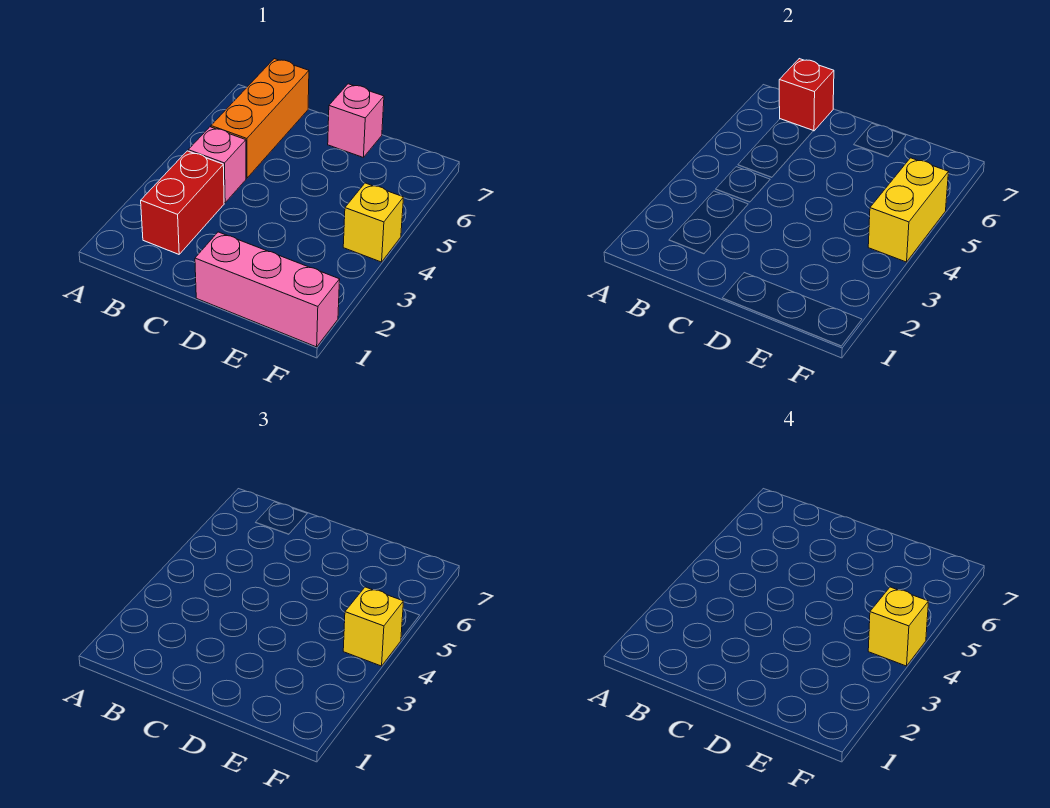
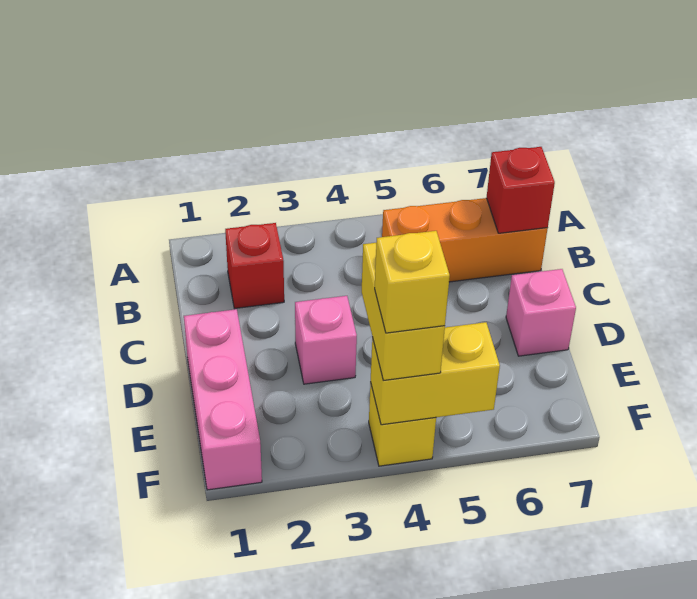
red brick B2:B3 level 1 -> red brick B2 level 1
pink brick B4 level 1 -> pink brick D3 level 1
yellow brick F4 level 3 -> yellow brick E4:F4 level 3

